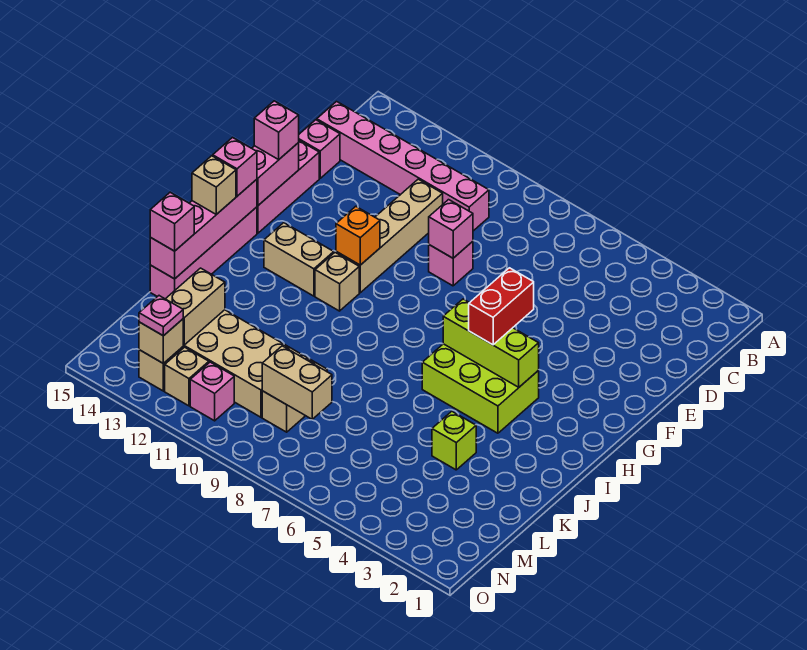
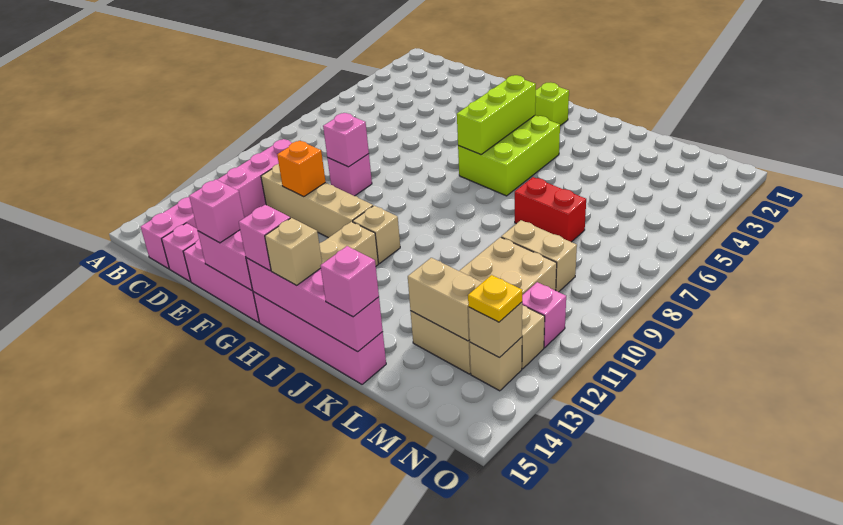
red brick G5:H5 level 3 -> red brick K7:L7 level 1
orange brick G11 level 2 -> orange brick E11 level 2
lime brick K4 level 1 -> lime brick H2 level 1
tan brick M8:M9 level 2 -> none
pink plate N13 level 3 -> yellow plate N13 level 3

